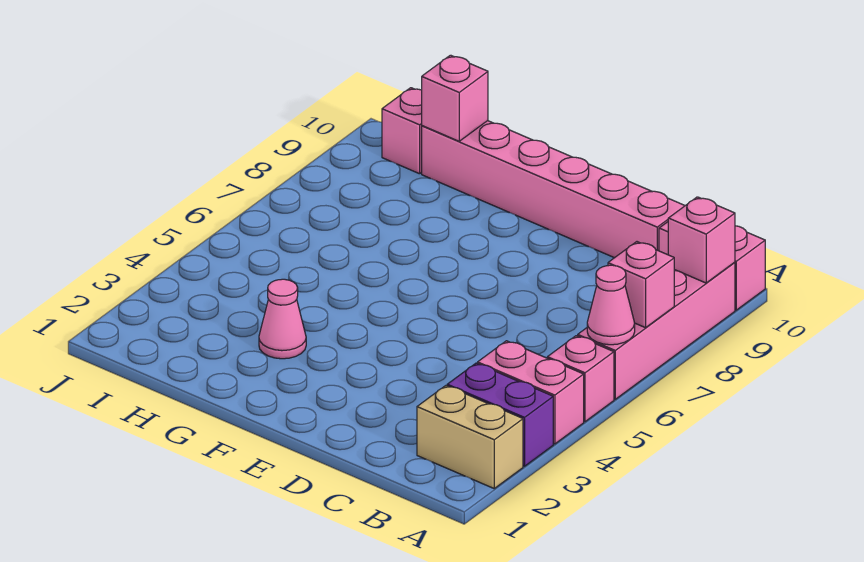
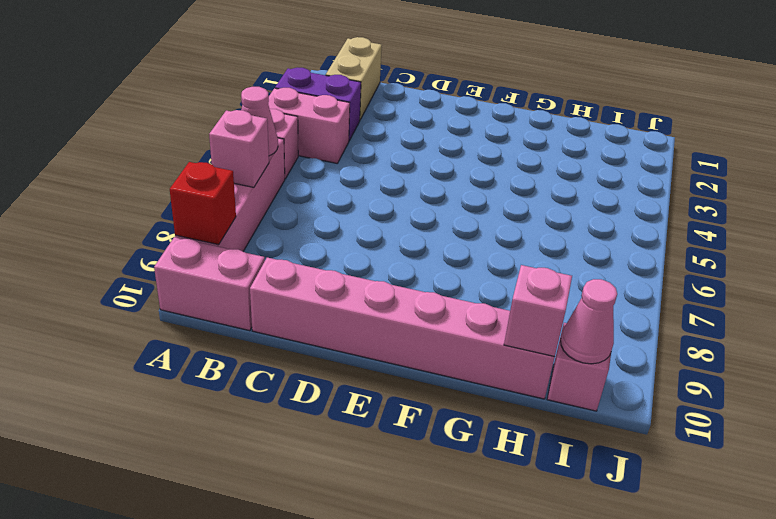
tan brick A2:B2 level 1 -> tan brick B1:B2 level 1
pink brick A9 level 2 -> red brick A9 level 2
pink cone G3 level 1 -> pink cone I10 level 2

